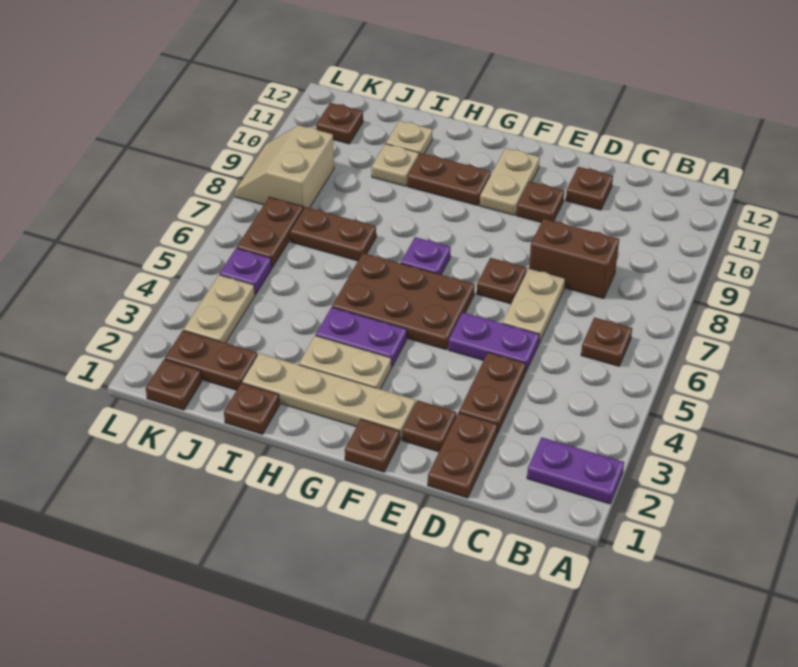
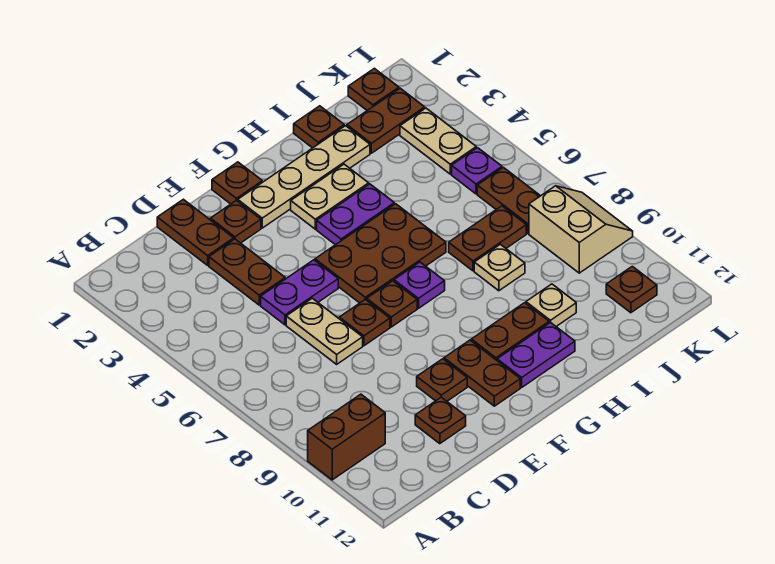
purple plate A2:B2 level 1 -> purple plate G11:H11 level 1
brown plate B6 level 1 -> brown plate F7 level 1
brown brick C8:D8 level 1 -> brown brick A10:B10 level 1
tan plate F10:F11 level 1 -> brown plate F10:F11 level 1
tan plate I11 level 1 -> tan plate I8 level 1

